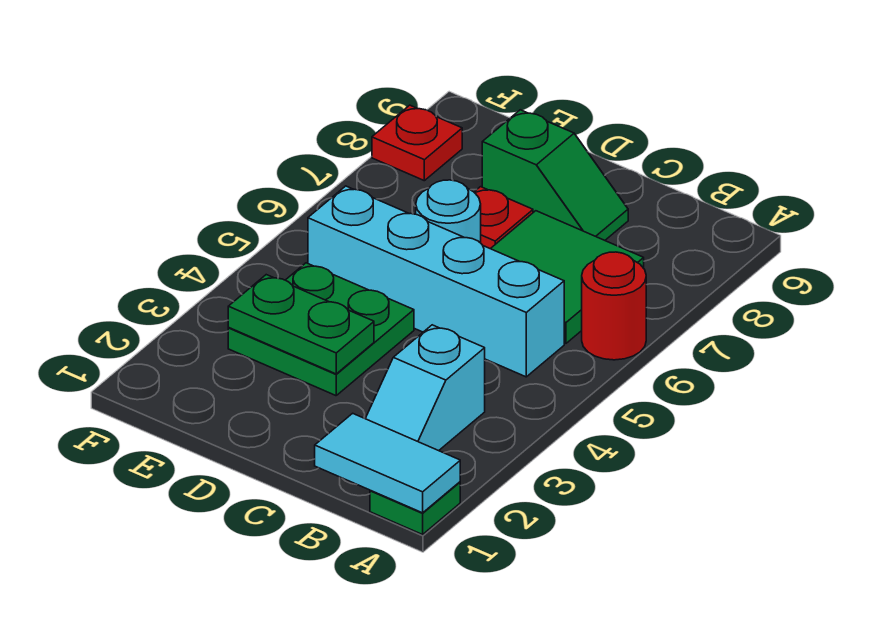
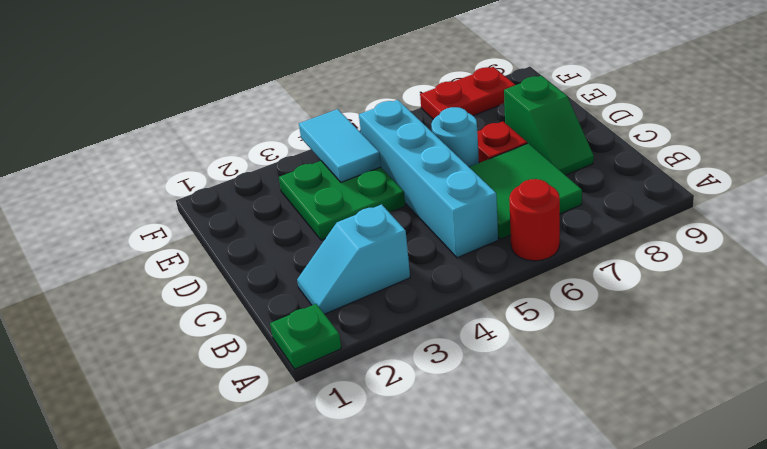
cyan tile A1:B1 level 2 -> cyan tile E4:F4 level 2
green plate D3:E3 level 2 -> none
red plate F8 level 1 -> red plate F7:F8 level 1

